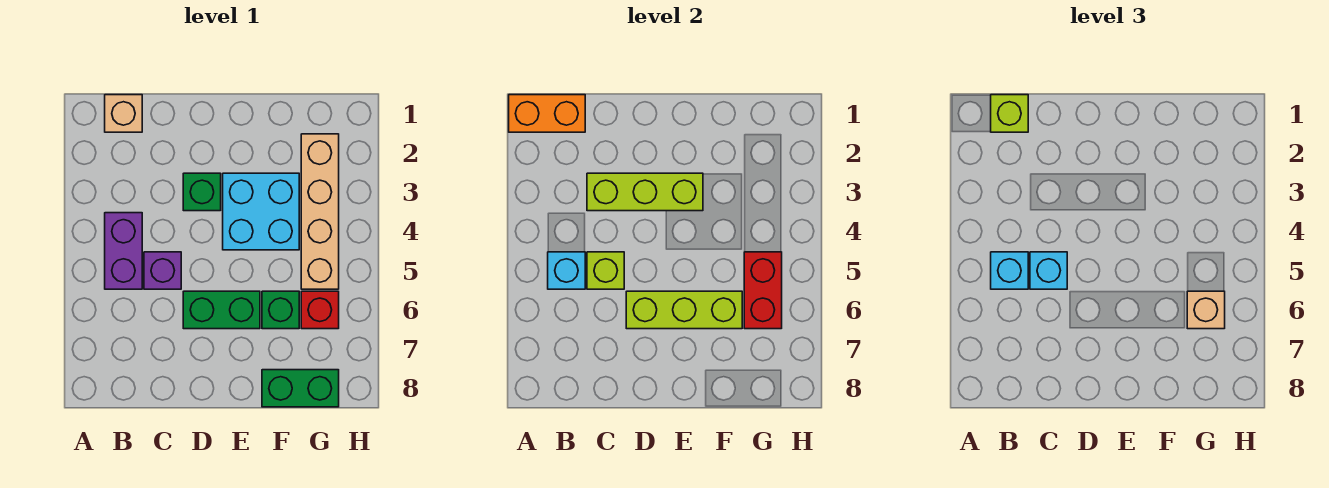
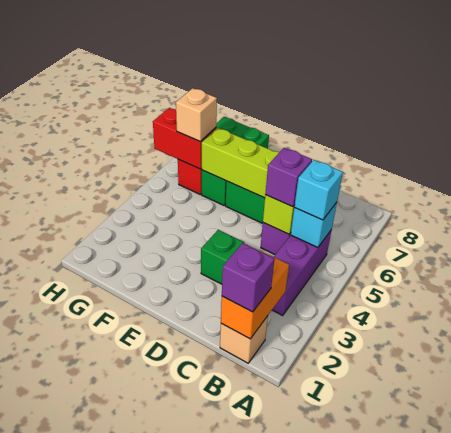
orange brick A1:B1 level 2 -> orange brick B1:B2 level 2
lime brick B1 level 3 -> purple brick B1 level 3
purple brick B4:B5 level 1 -> purple brick B3:B5 level 1
lime brick C3:E3 level 2 -> none
cyan brick C5 level 3 -> purple brick C5 level 3
cyan brick E3:F4 level 1 -> none
tan brick G2:G5 level 1 -> none
red brick G5:G6 level 2 -> red brick G6:H6 level 2

